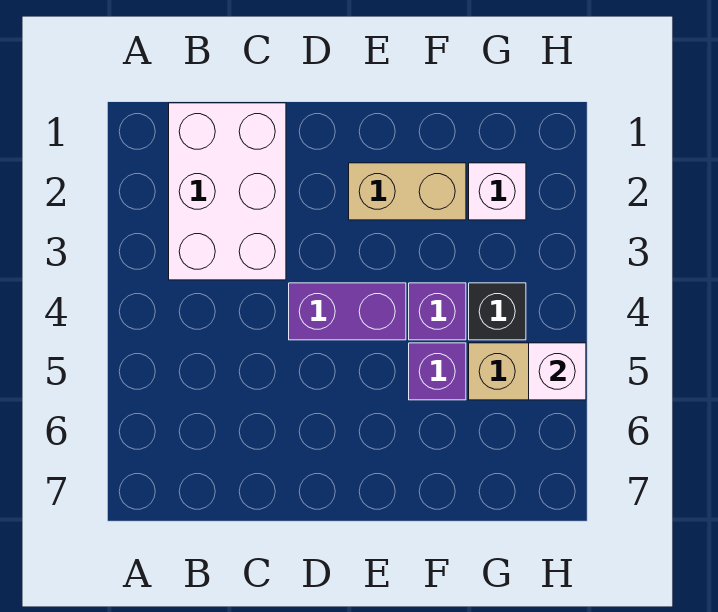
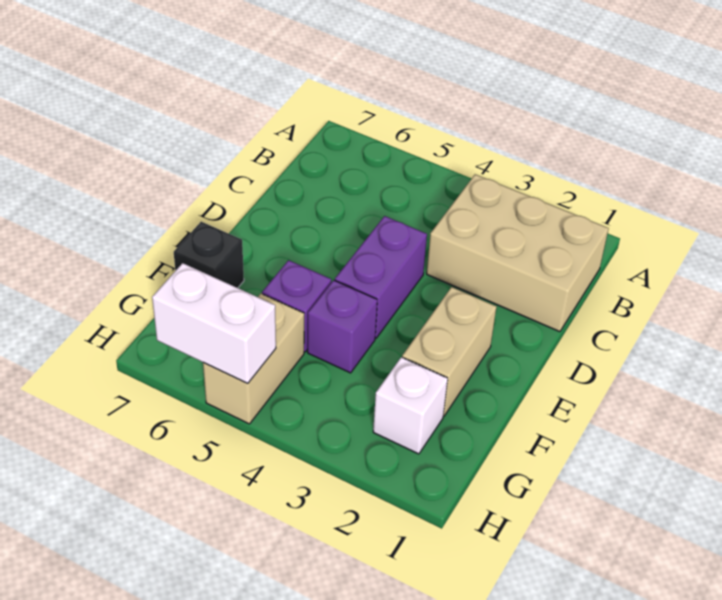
white brick B1:C3 level 1 -> tan brick B1:C3 level 1
black brick G4 level 1 -> black brick F7 level 1
white brick H5 level 2 -> white brick H5:H6 level 2

